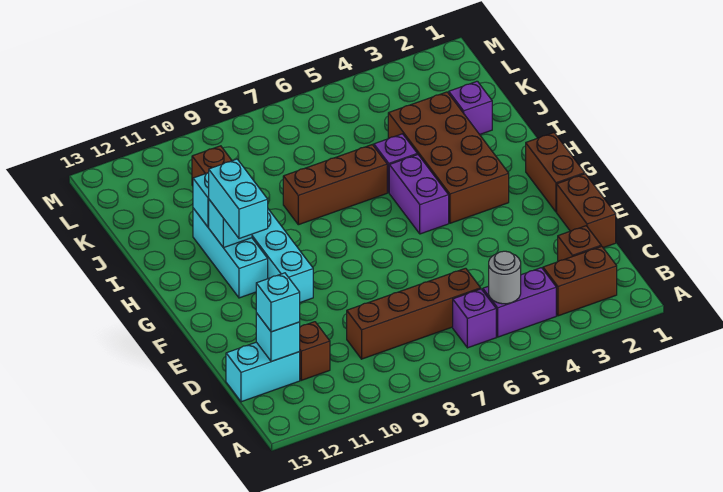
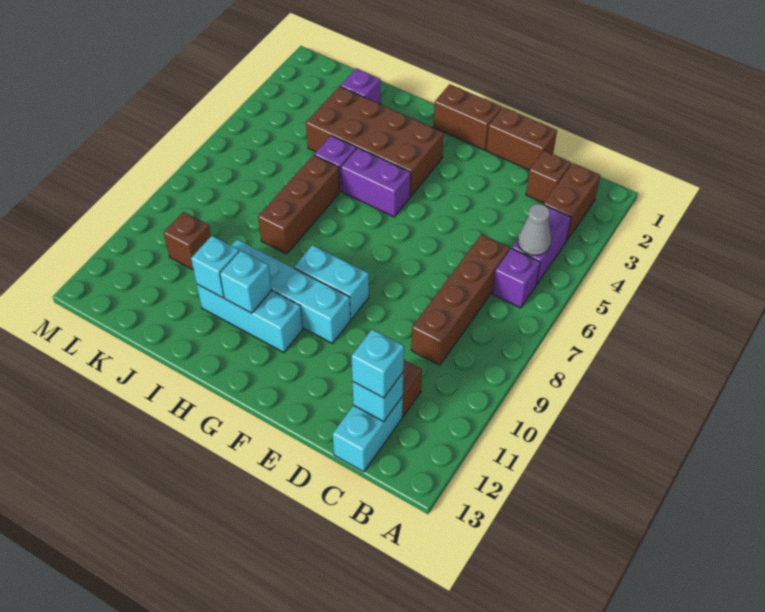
grey round brick B5 level 2 -> grey cone B5 level 2
cyan brick G11:H11 level 3 -> cyan brick F9:G9 level 1

